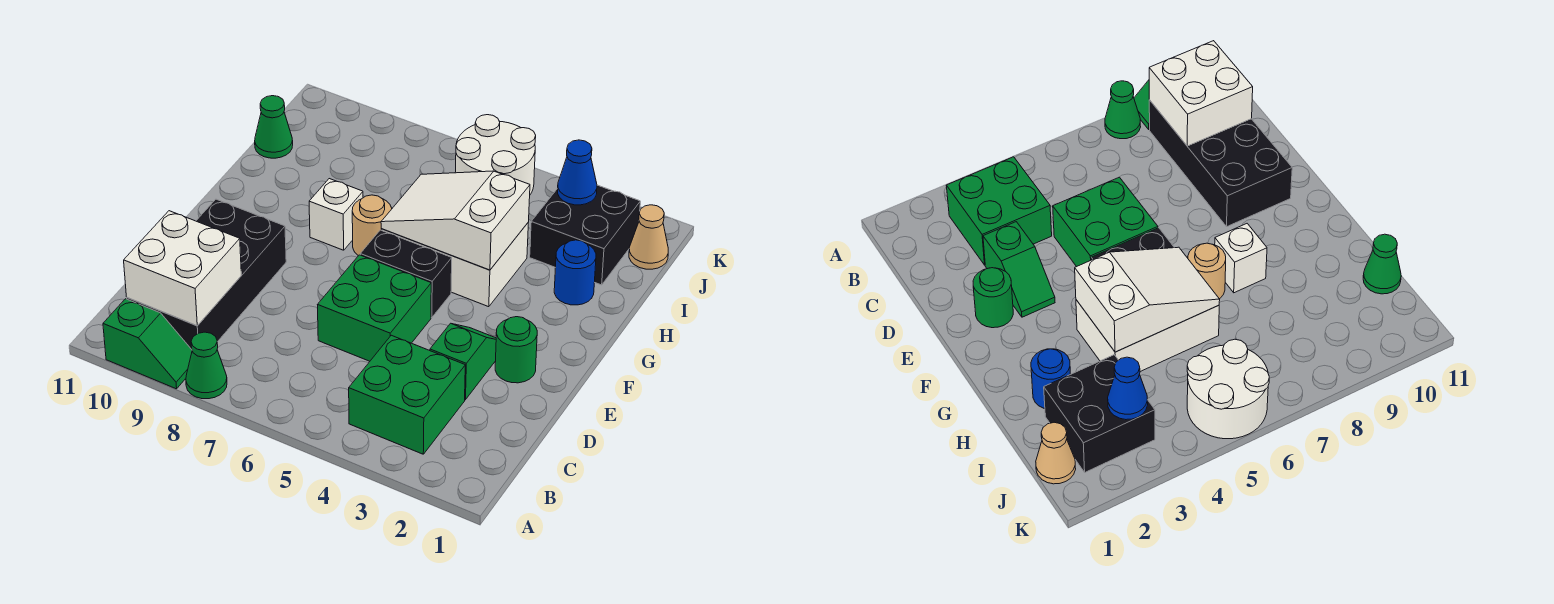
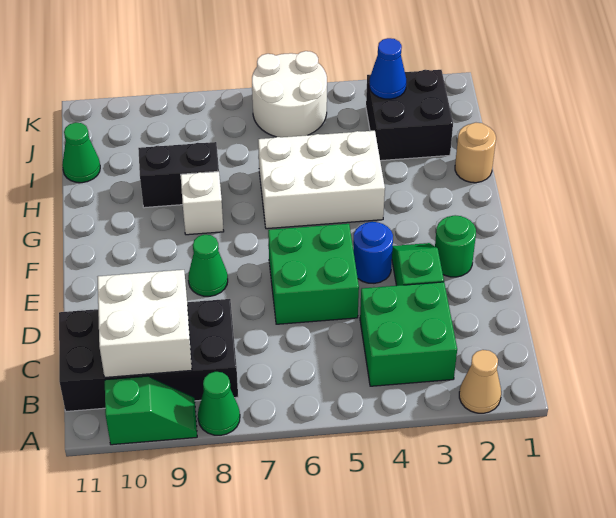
black brick B9:E10 level 1 -> black brick B8:C11 level 1
none -> green cone E8 level 1
black brick F5:F6 level 1 -> black brick H8:H9 level 1
white slope G4:H6 level 2 top 4 -> none
tan round brick G7 level 1 -> tan round brick H1 level 1
blue round brick H2 level 1 -> blue round brick E4 level 1
tan cone J1 level 1 -> tan cone A2 level 1

